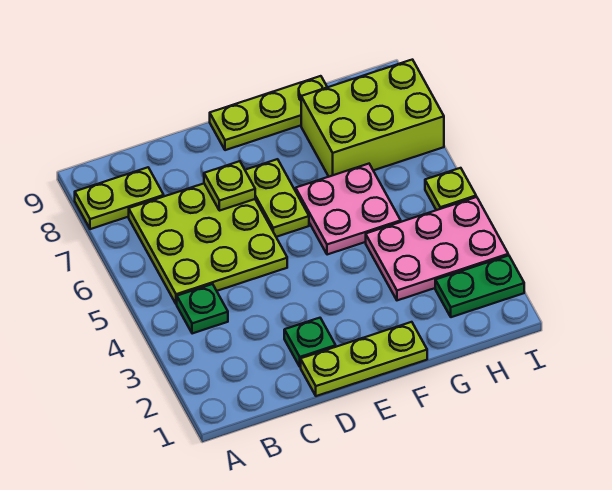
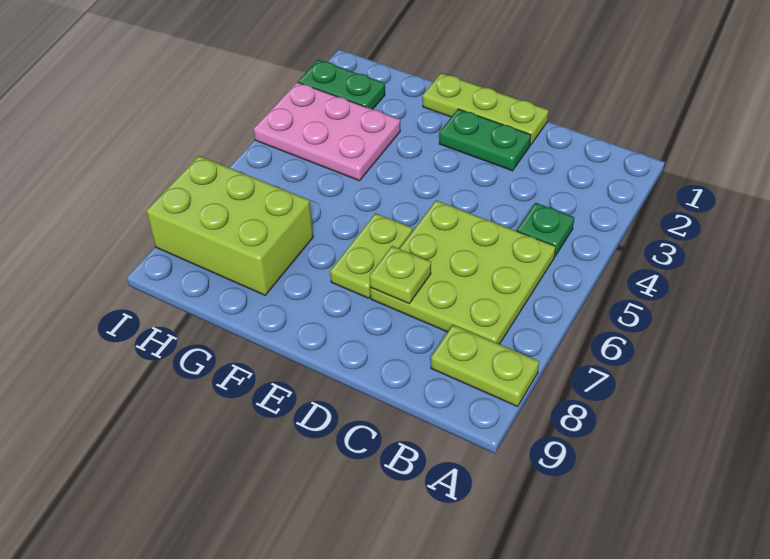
green plate D2 level 1 -> green plate D2:E2 level 1
lime plate E9:G9 level 1 -> none
pink plate F5:G6 level 1 -> none
lime plate I5 level 1 -> none

